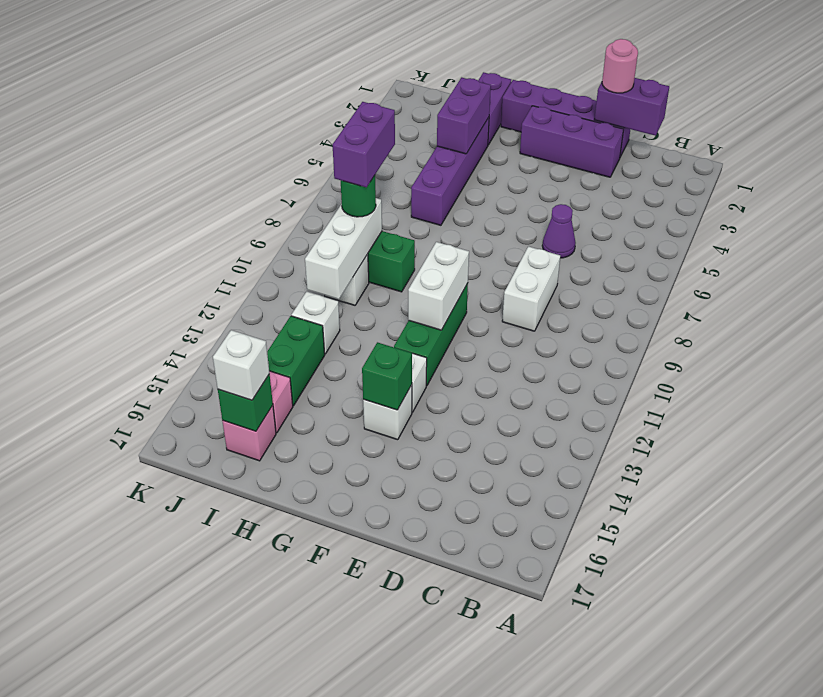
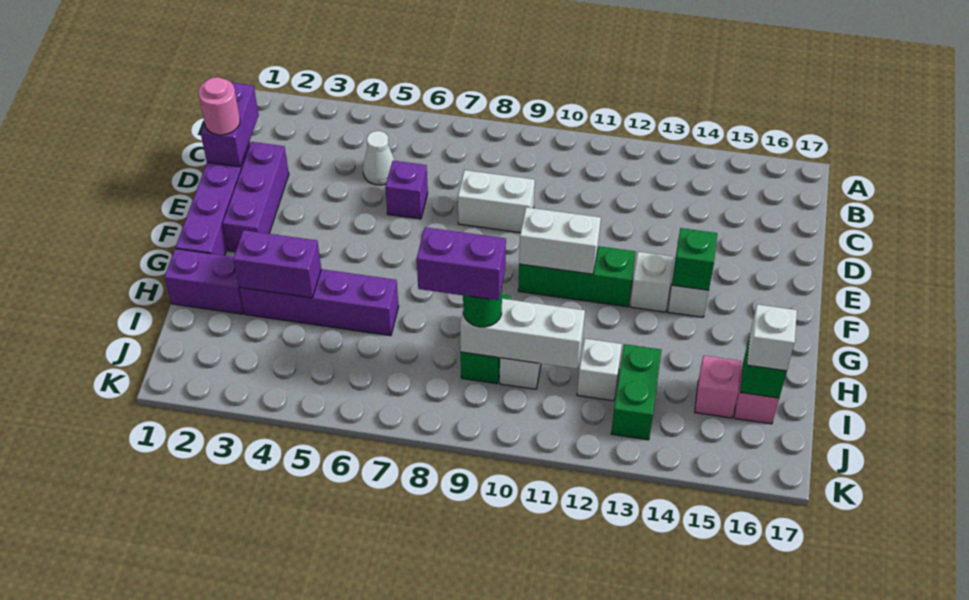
none -> white cone C5 level 1
purple cone D6 level 1 -> purple brick D6 level 1
green brick I13:I14 level 1 -> green brick I13:J13 level 1

